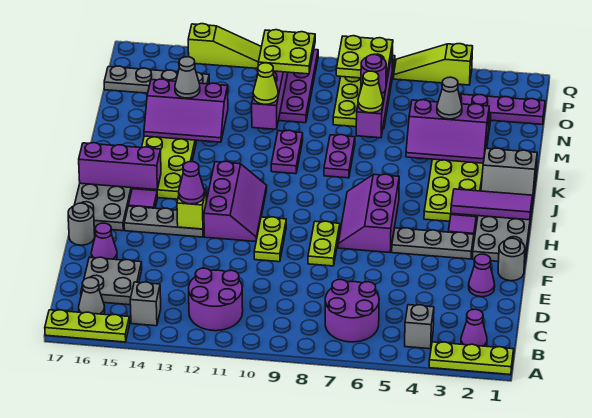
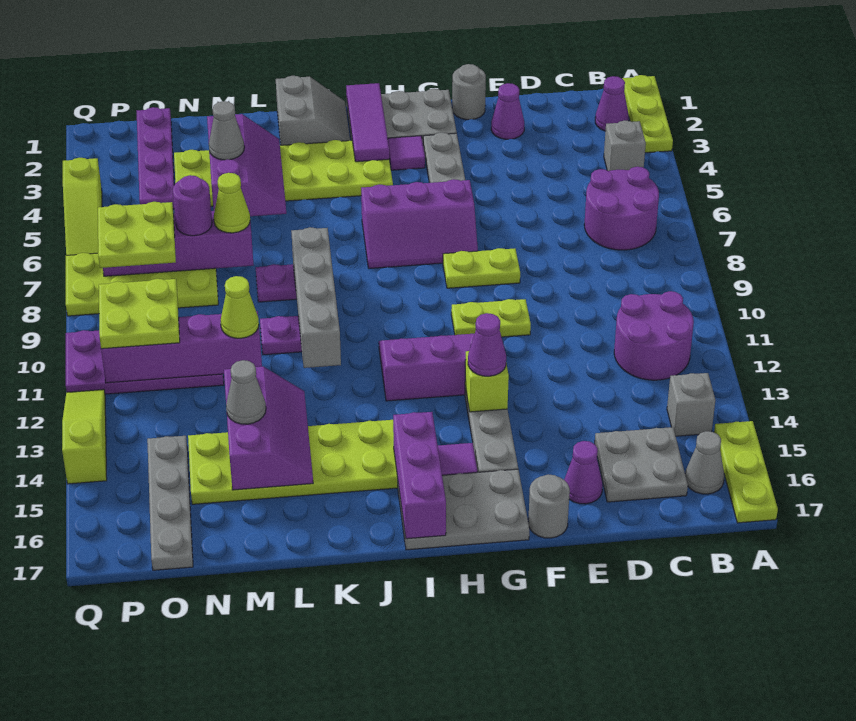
none -> grey brick K8:K11 level 2

